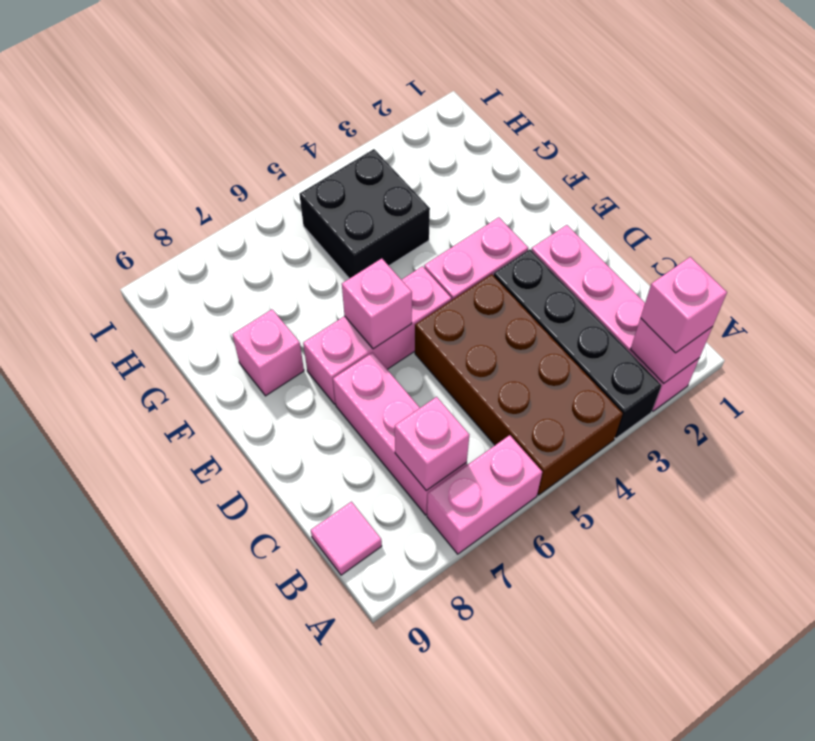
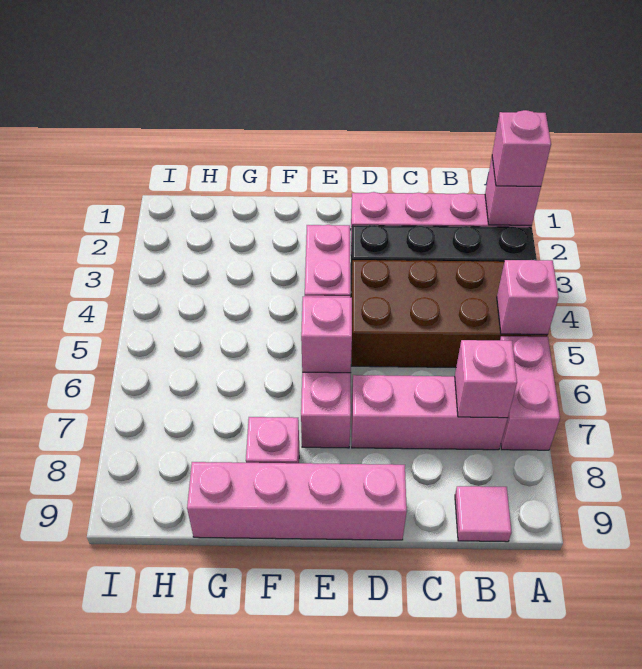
none -> pink brick A5 level 2
none -> pink brick D9:G9 level 1
black brick G4:H5 level 1 -> none

